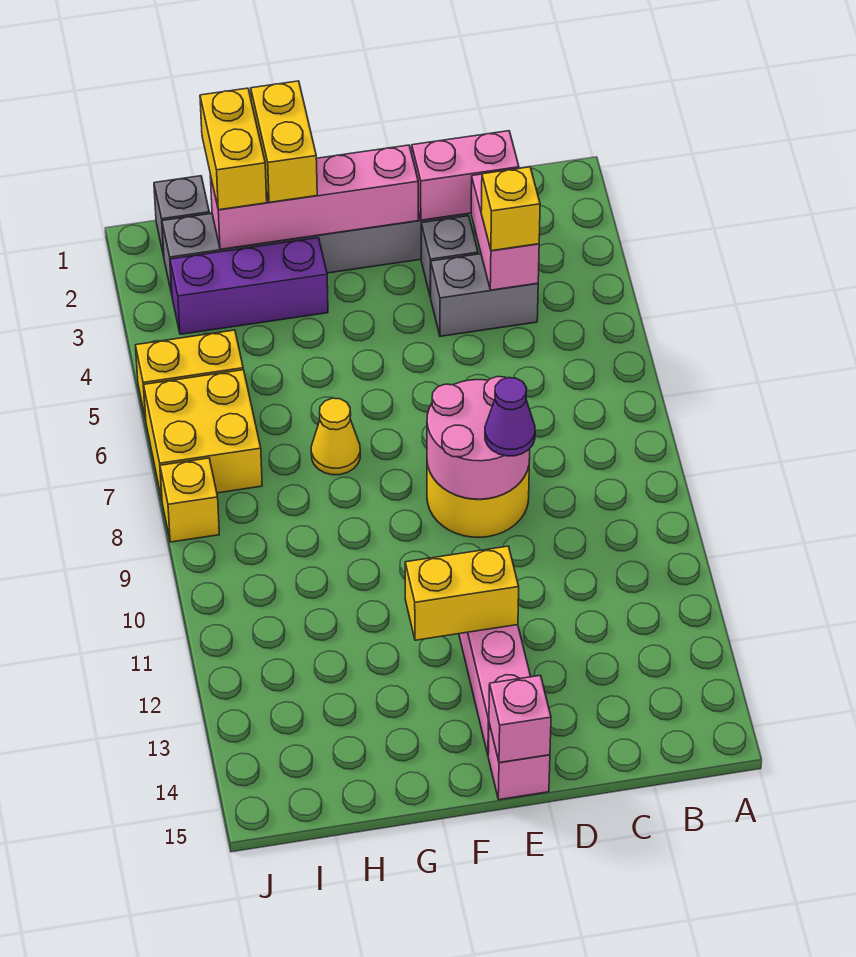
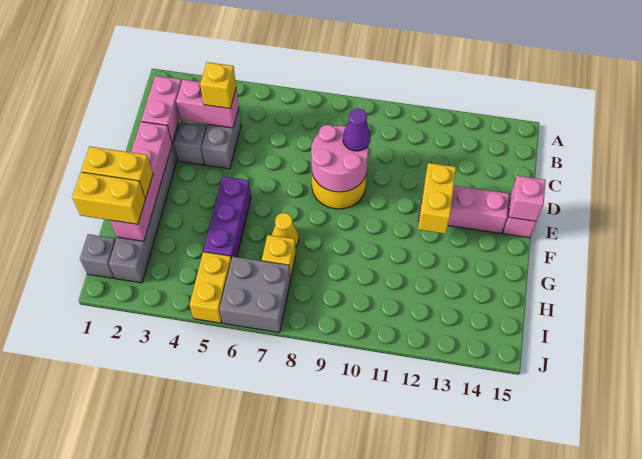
purple brick G3:I3 level 1 -> purple brick F5:H5 level 1
yellow brick I6:J7 level 1 -> grey brick I6:J7 level 1
yellow brick J8 level 1 -> yellow brick H7 level 1

